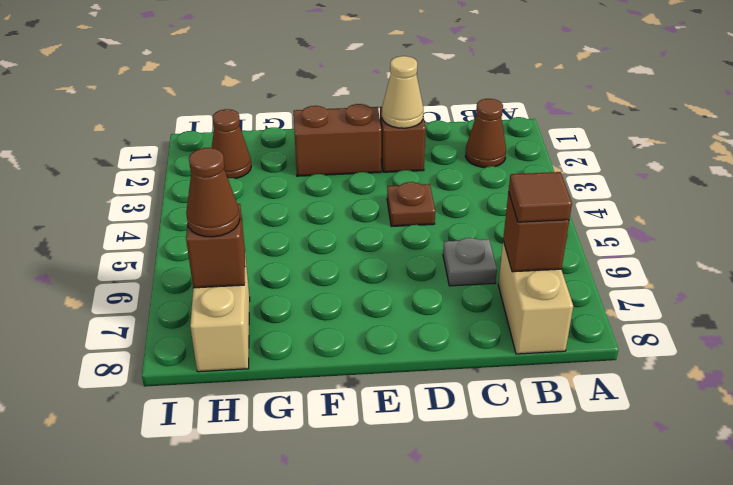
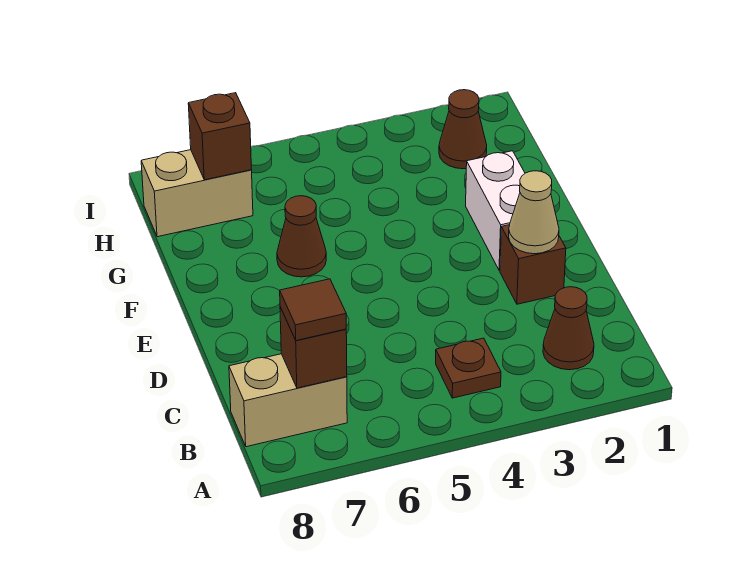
grey plate C6 level 1 -> none
brown plate D4 level 1 -> brown plate B4 level 1
brown brick E2:F2 level 1 -> white brick E2:F2 level 1
brown cone H7 level 3 -> brown cone F6 level 1

